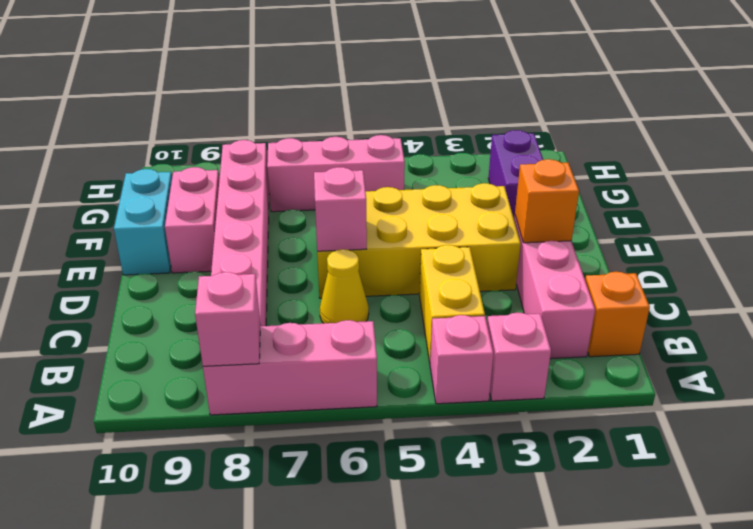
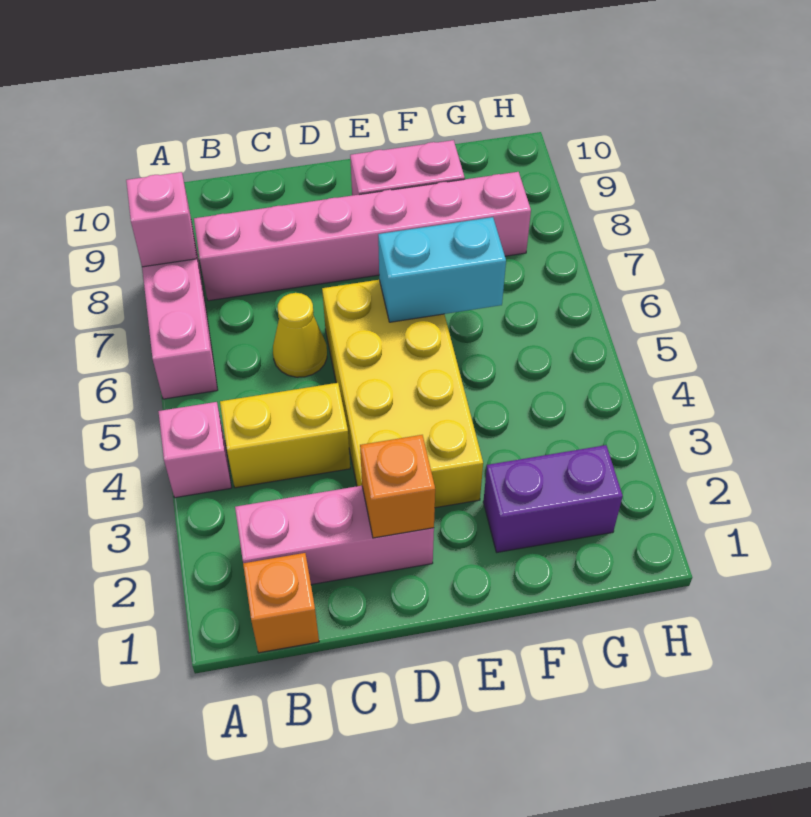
pink brick A3 level 1 -> none
pink brick D6 level 2 -> none
cyan brick E10:F10 level 1 -> cyan brick E6:F6 level 2
pink brick G5:G7 level 1 -> none

